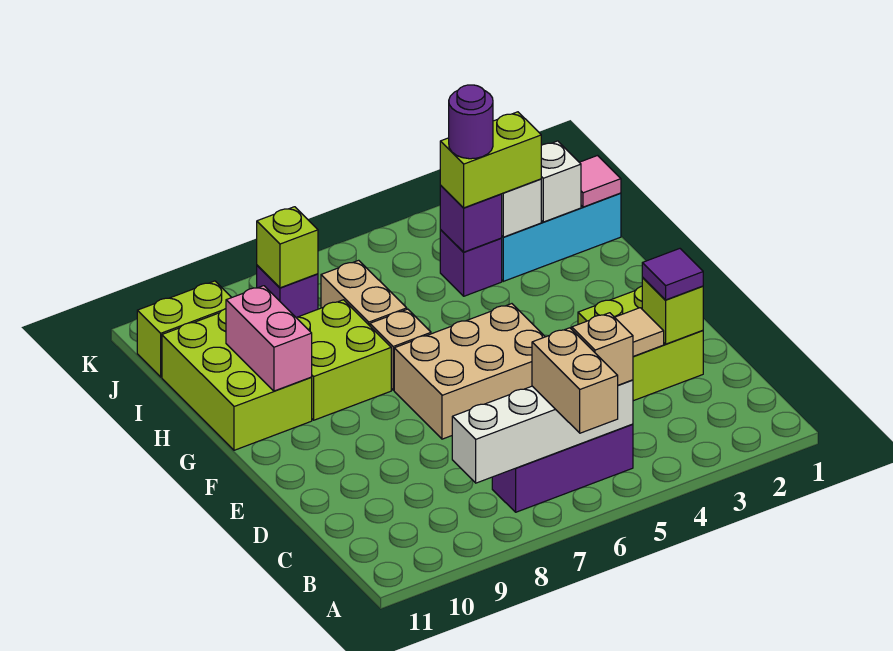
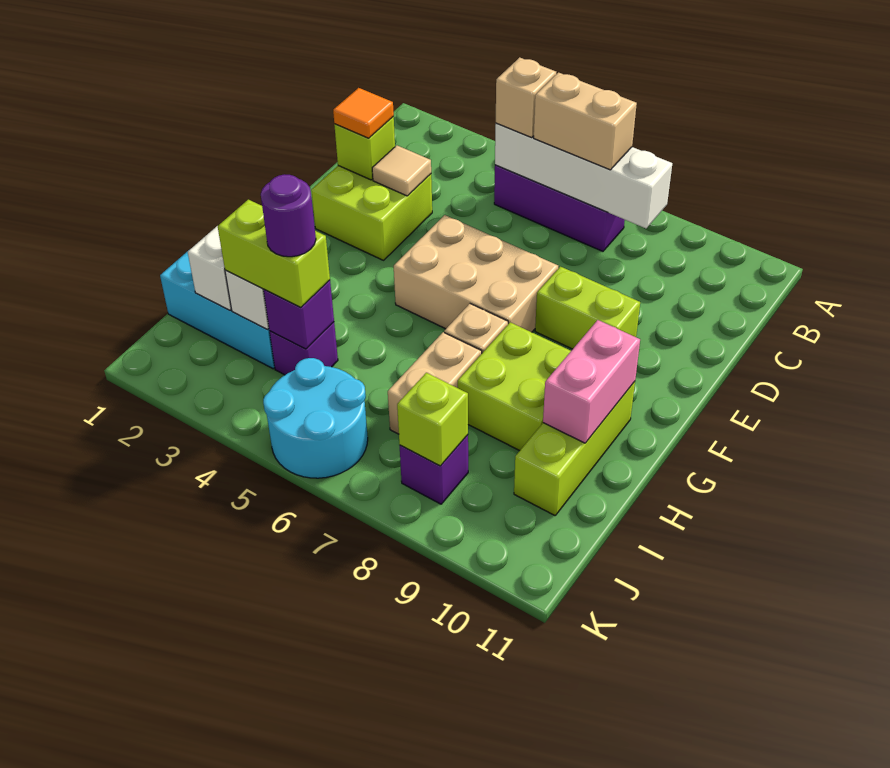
tan brick A6:B6 level 3 -> tan brick B6:B7 level 3
purple tile D2 level 3 -> orange tile D2 level 3
lime brick G10:I11 level 1 -> lime brick G10:I10 level 1
pink tile I1 level 2 -> none
none -> cyan round brick J5:K6 level 1
lime brick J10:J11 level 1 -> lime brick E8:E9 level 1

